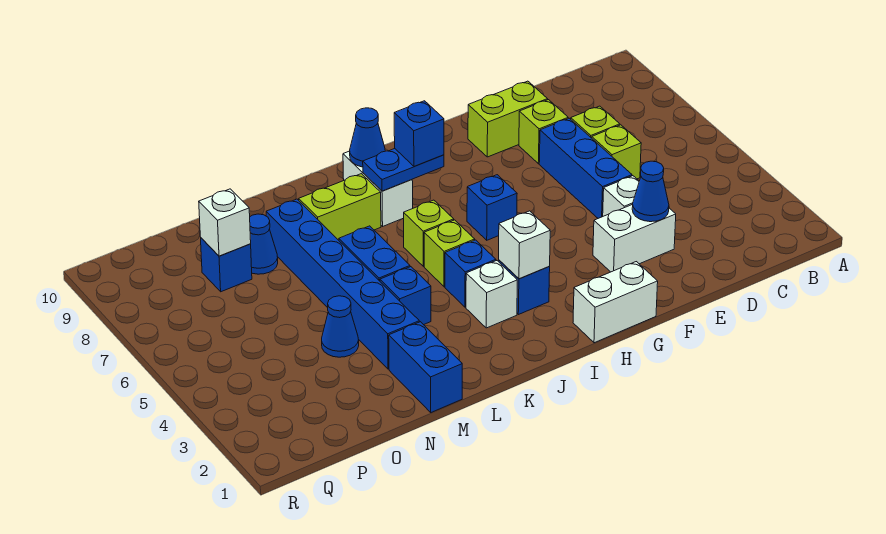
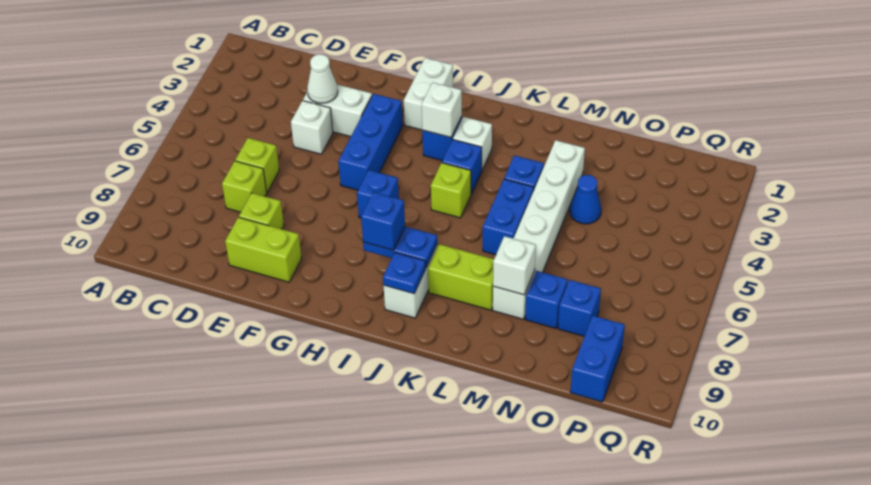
blue cone E3 level 2 -> white cone E3 level 2
blue brick E5:E7 level 1 -> blue brick G3:G5 level 1
white brick G1:H1 level 1 -> white brick H1:H2 level 1
lime brick J6 level 1 -> none
blue cone J9 level 2 -> blue plate J9 level 2
blue brick M1:M2 level 1 -> blue brick P9:P10 level 1
blue brick M3:M8 level 1 -> white brick M3:M8 level 1
blue cone N8 level 1 -> blue brick N8 level 1
white brick O8 level 2 -> white brick M8 level 2

